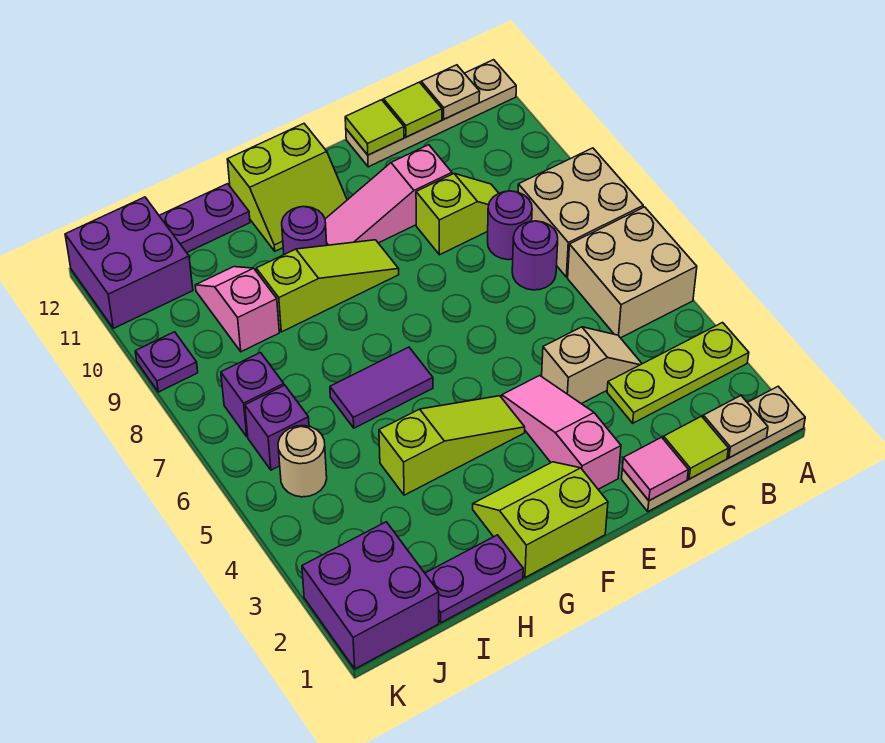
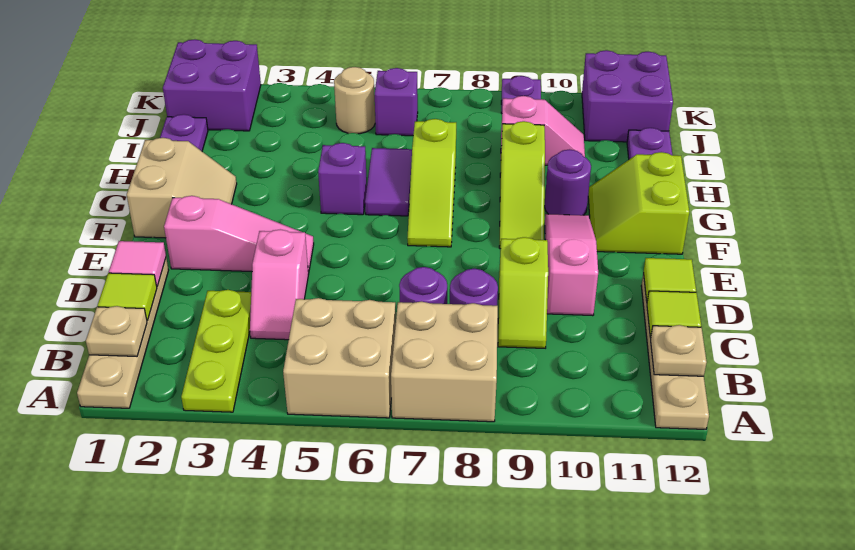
tan slope C4:D4 level 1 top D -> pink slope C4:D4 level 1 top D
lime slope F1:G2 level 1 top 1 -> tan slope F1:G2 level 1 top 1
lime slope F4:H4 level 1 top H -> lime slope F7:H7 level 1 top H
purple brick J7 level 1 -> purple brick G5 level 1

